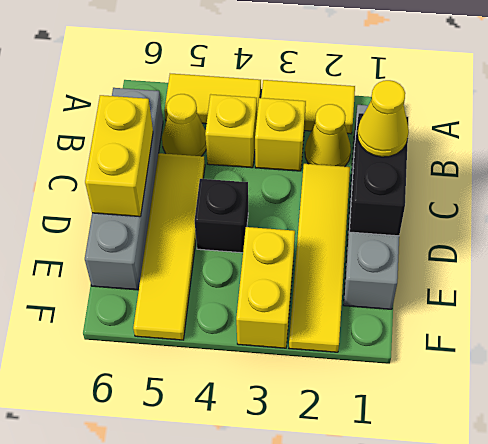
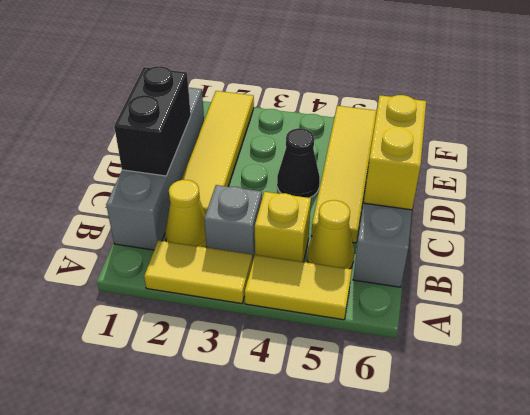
yellow brick B3 level 1 -> grey brick B3 level 1
yellow cone C1 level 3 -> none
black brick D4 level 1 -> black cone D4 level 1
yellow brick E3:F3 level 1 -> none

